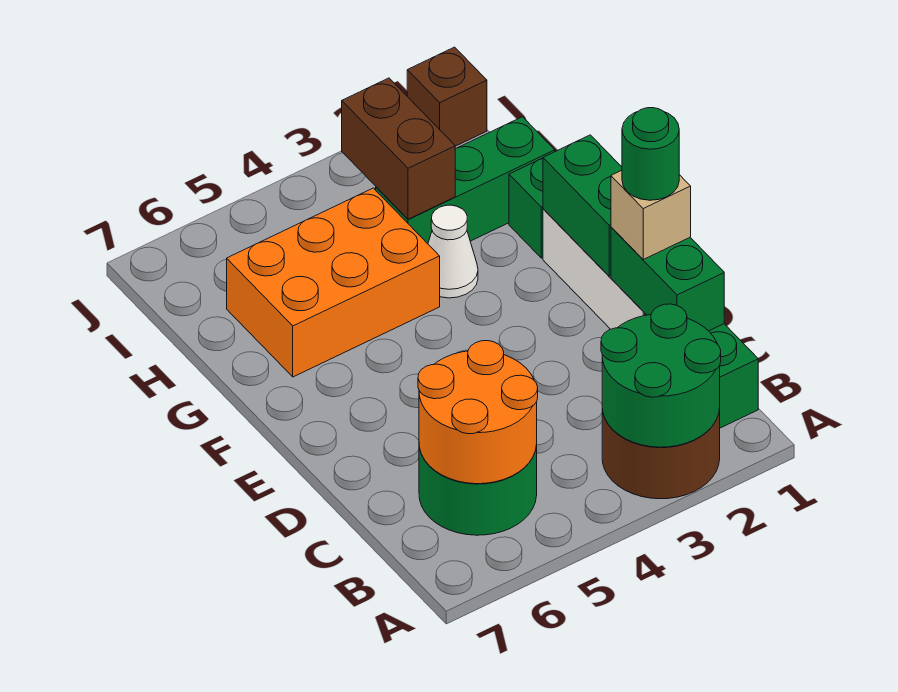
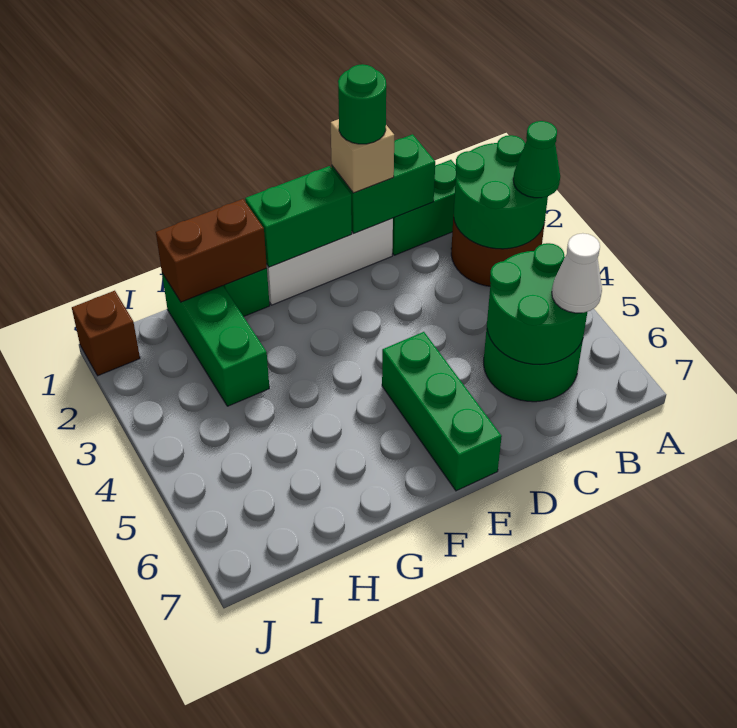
none -> green cone A3 level 3
orange round brick B5:C6 level 2 -> green round brick B5:C6 level 2
none -> green brick E5:E7 level 1
white cone G3 level 1 -> white cone B6 level 3
orange brick G4:H6 level 1 -> none
brown brick H3:I3 level 2 -> brown brick G1:H1 level 2

